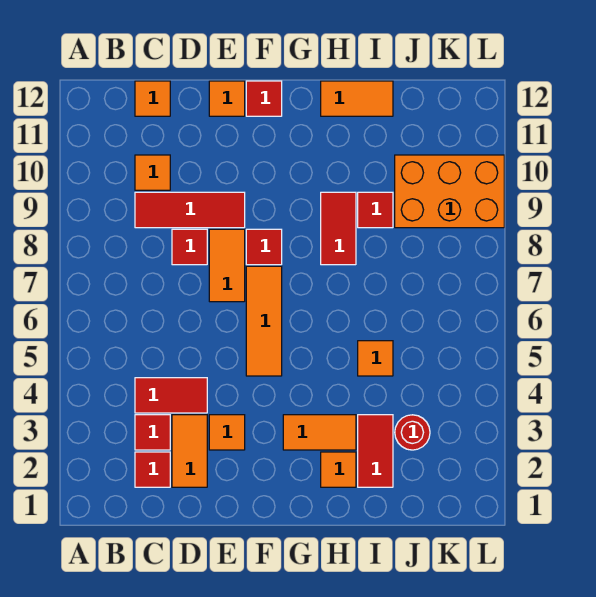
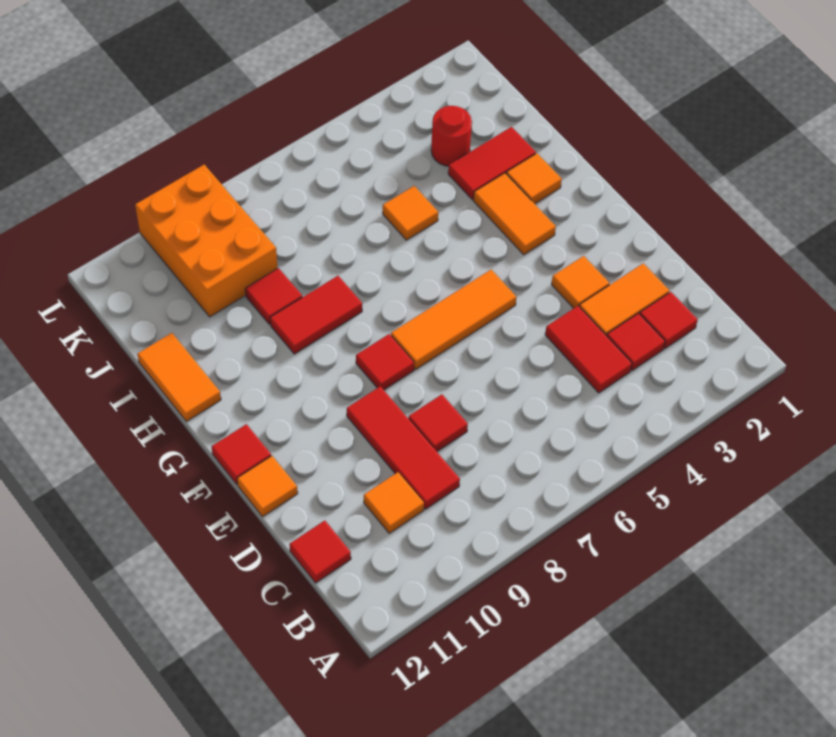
orange tile C12 level 1 -> red tile C12 level 1
orange tile E7:E8 level 1 -> none

